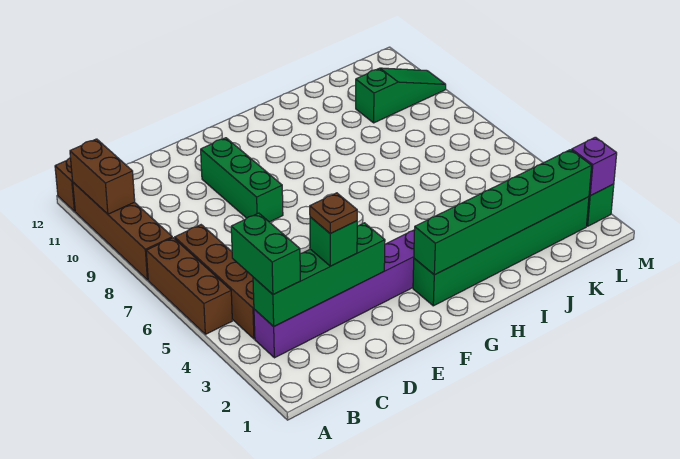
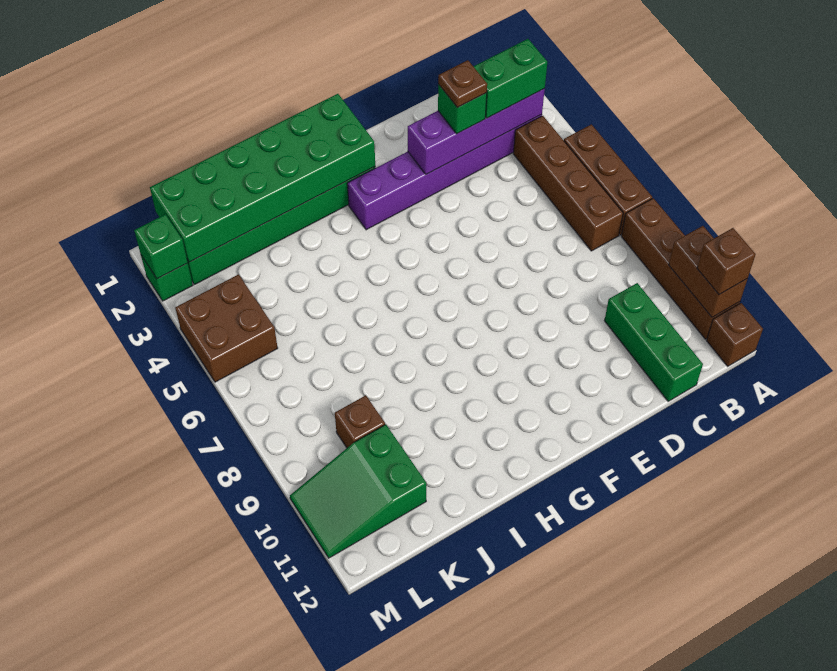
none -> brown brick A11 level 3
green brick B3:E3 level 2 -> purple brick B3:E3 level 2
green brick B3:B4 level 3 -> green brick B3:C3 level 3
green brick E8:E10 level 1 -> green brick C10:C12 level 1
green brick G2:L2 level 2 -> green brick G1:L2 level 2
none -> brown brick K9 level 1
green slope K10:M10 level 1 top K -> green slope K10:M11 level 1 top K
none -> brown brick L4:M5 level 1
purple brick M2 level 2 -> green brick M2 level 2

